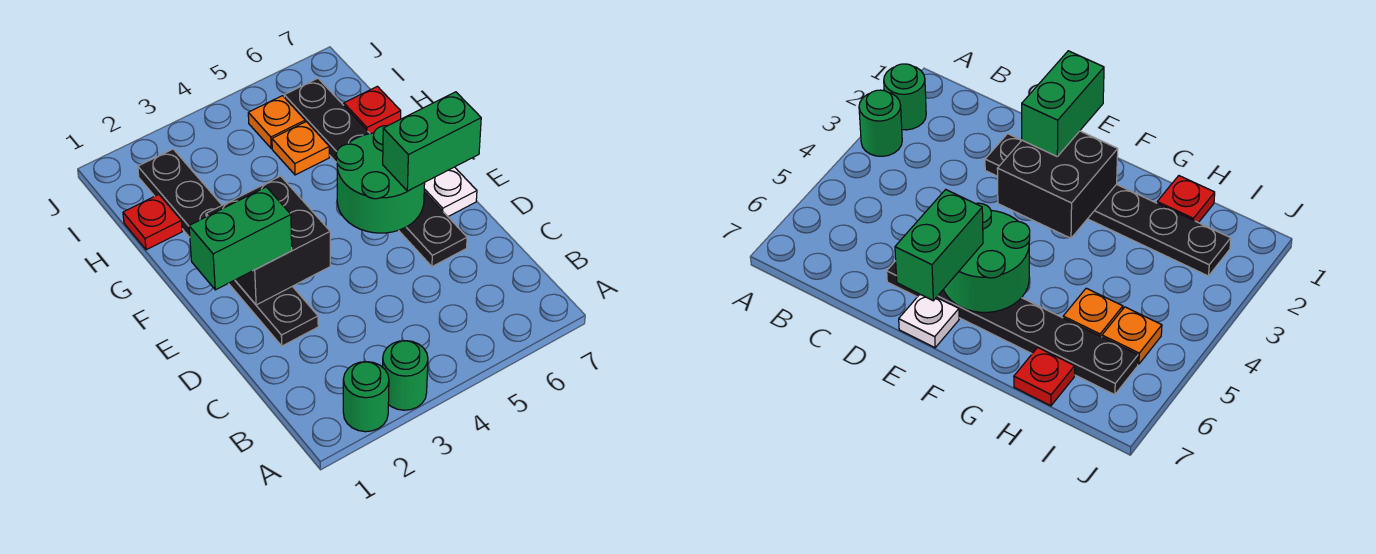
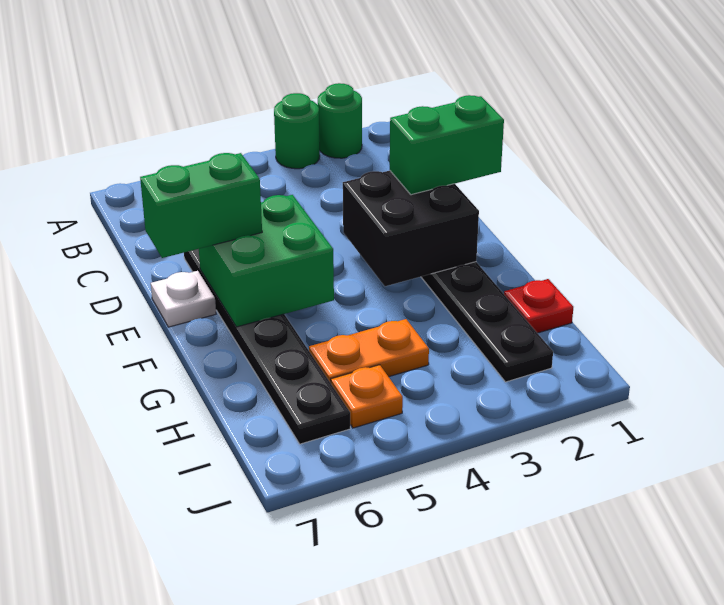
green round brick E5:F6 level 2 -> green brick E5:F6 level 2
orange plate H5 level 1 -> orange plate H4:H5 level 1
red plate H7 level 1 -> none

